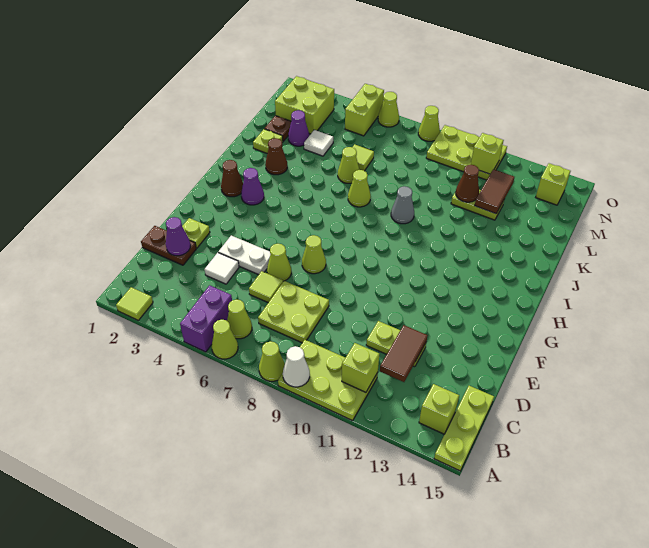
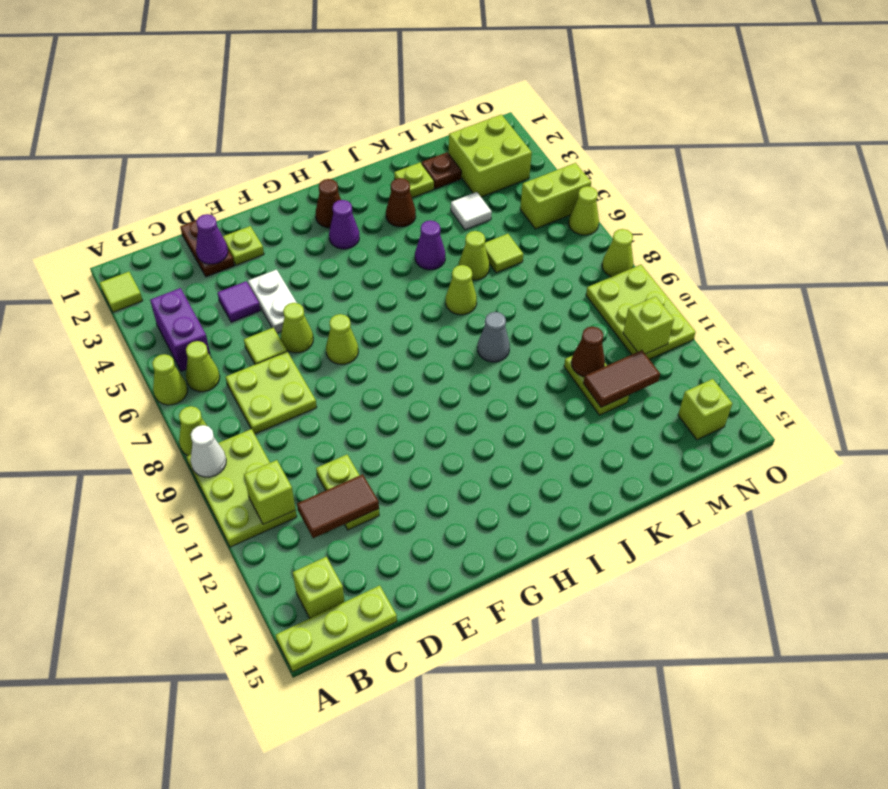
purple brick A5:B5 level 1 -> purple brick B4:B5 level 1
white tile D4 level 1 -> purple tile D4 level 1
purple cone L3 level 1 -> purple cone J5 level 1

